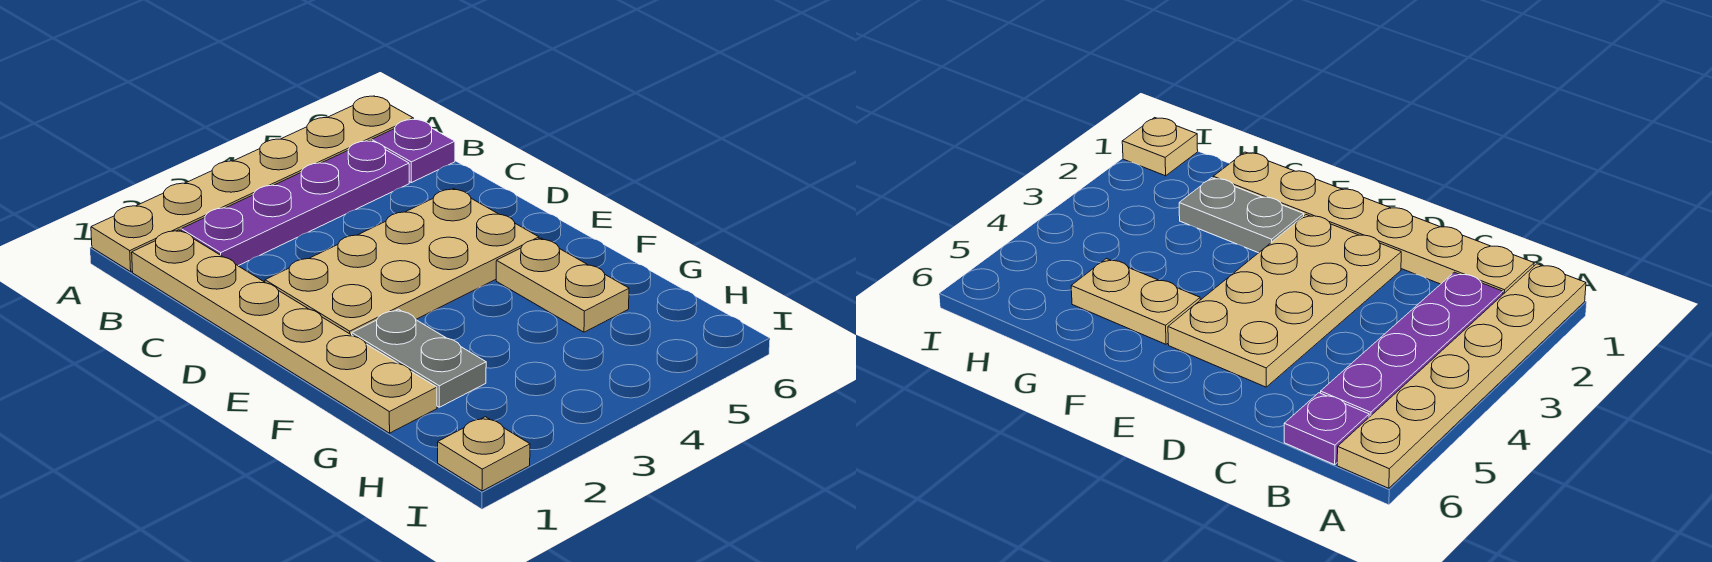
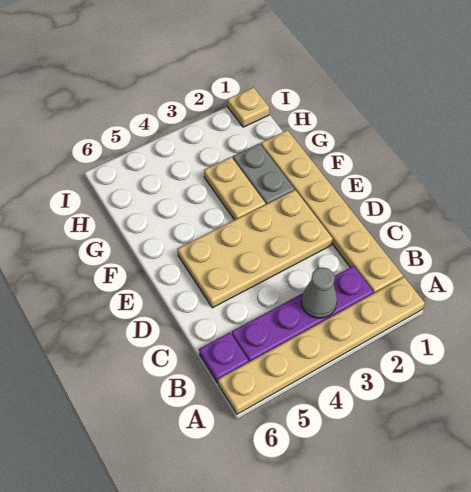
none -> grey cone B3 level 2
tan plate F5:G5 level 1 -> tan plate F3:G3 level 1

